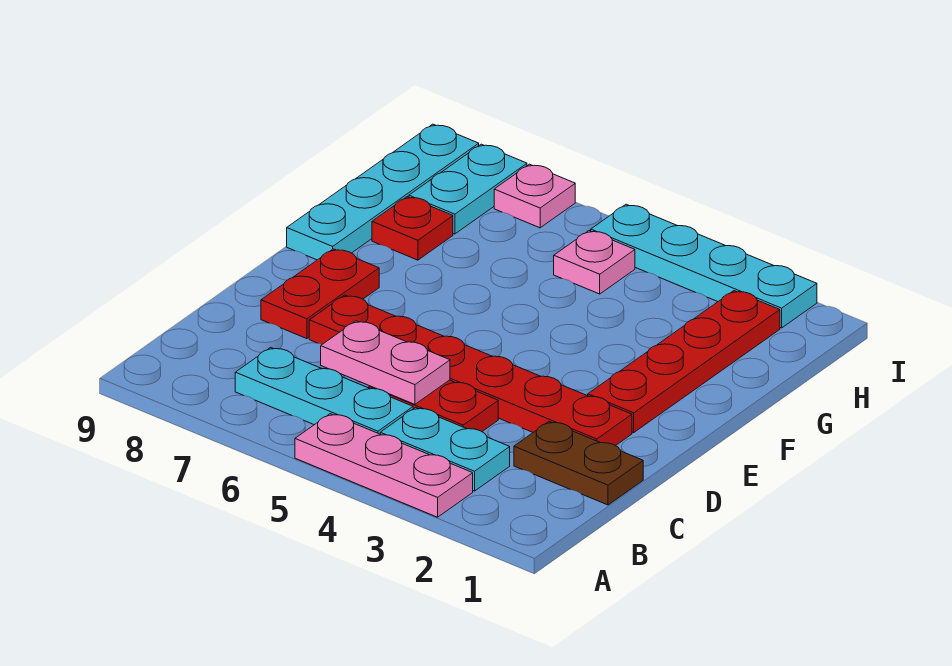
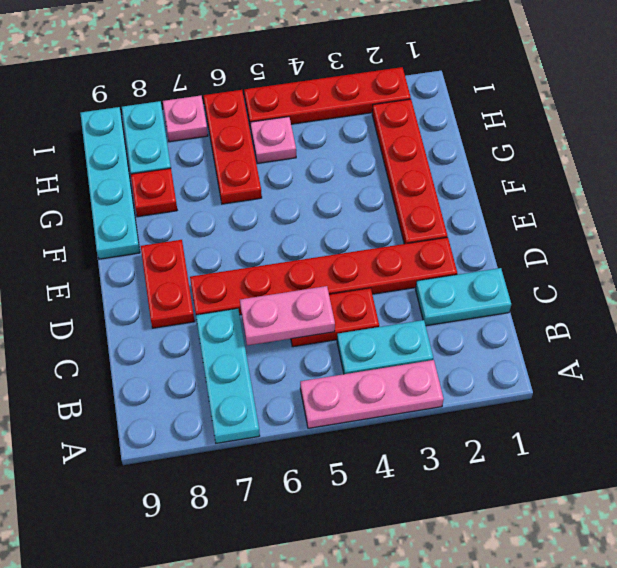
cyan plate B5:B7 level 1 -> cyan plate A7:C7 level 1
brown plate C1:C2 level 1 -> cyan plate C1:C2 level 1
none -> red plate G6:I6 level 1
cyan plate I2:I5 level 1 -> red plate I2:I5 level 1

